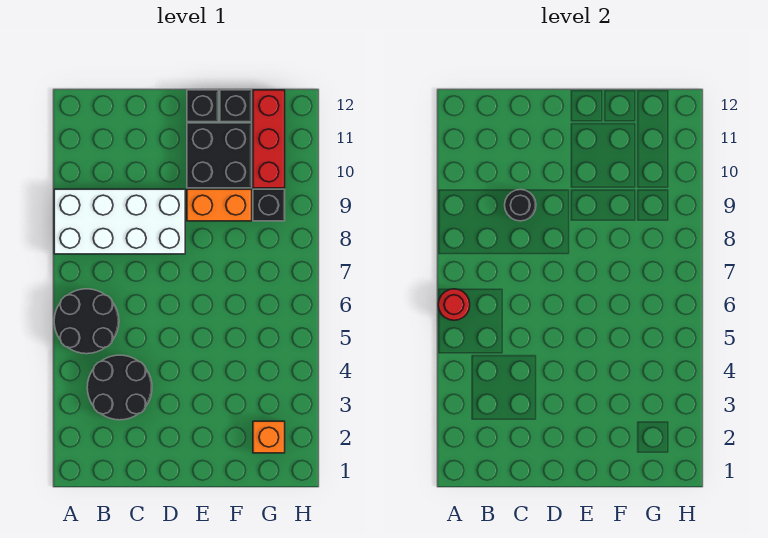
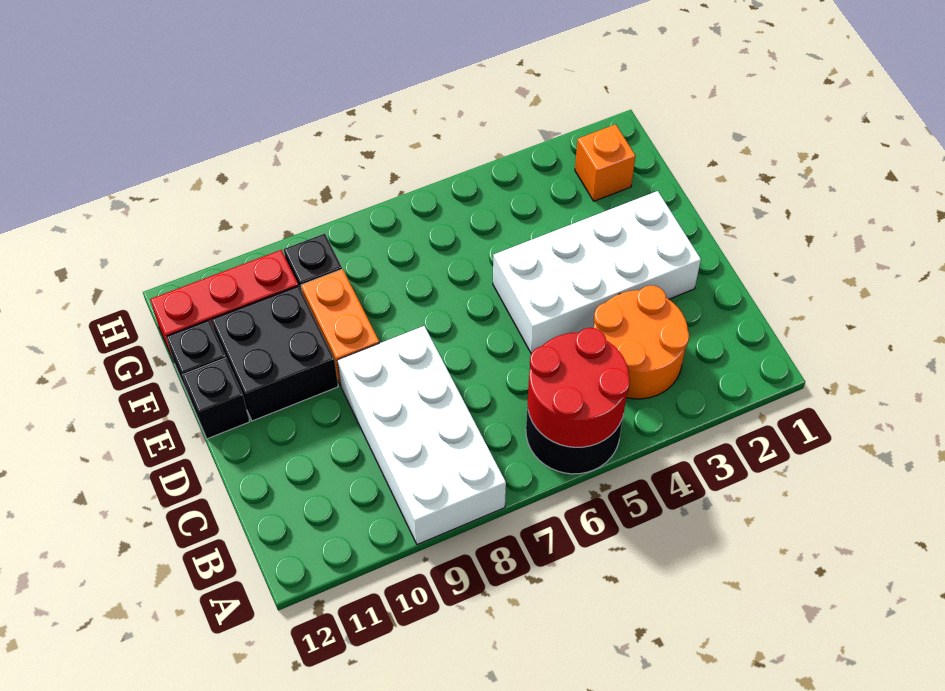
red round brick A6 level 2 -> red round brick A5:B6 level 2
black round brick B3:C4 level 1 -> orange round brick B3:C4 level 1
black round brick C9 level 2 -> none
none -> white brick D2:E5 level 1

